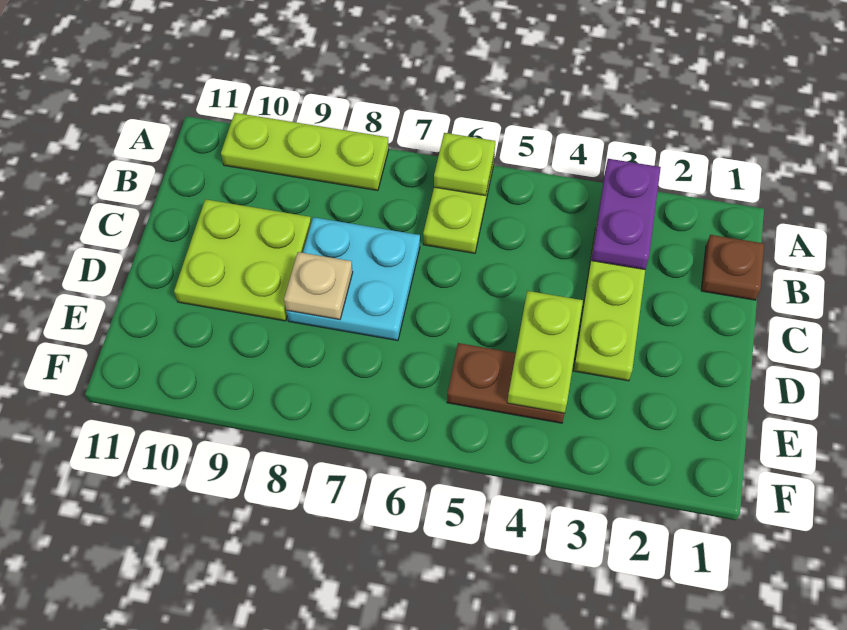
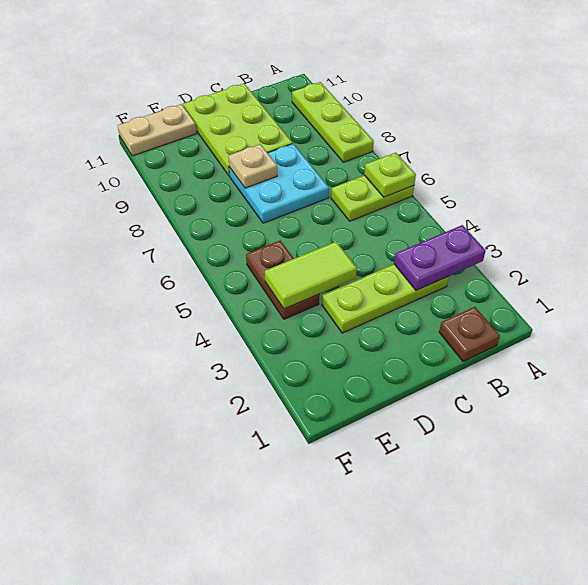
lime plate C9:D10 level 1 -> lime plate C9:D11 level 1
lime plate D4:E4 level 2 -> lime tile D4:E4 level 2
none -> tan plate E11:F11 level 1

